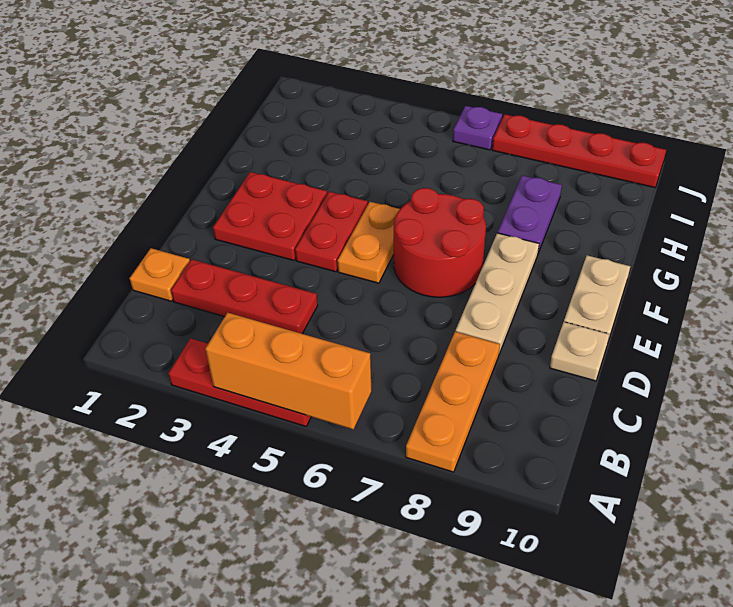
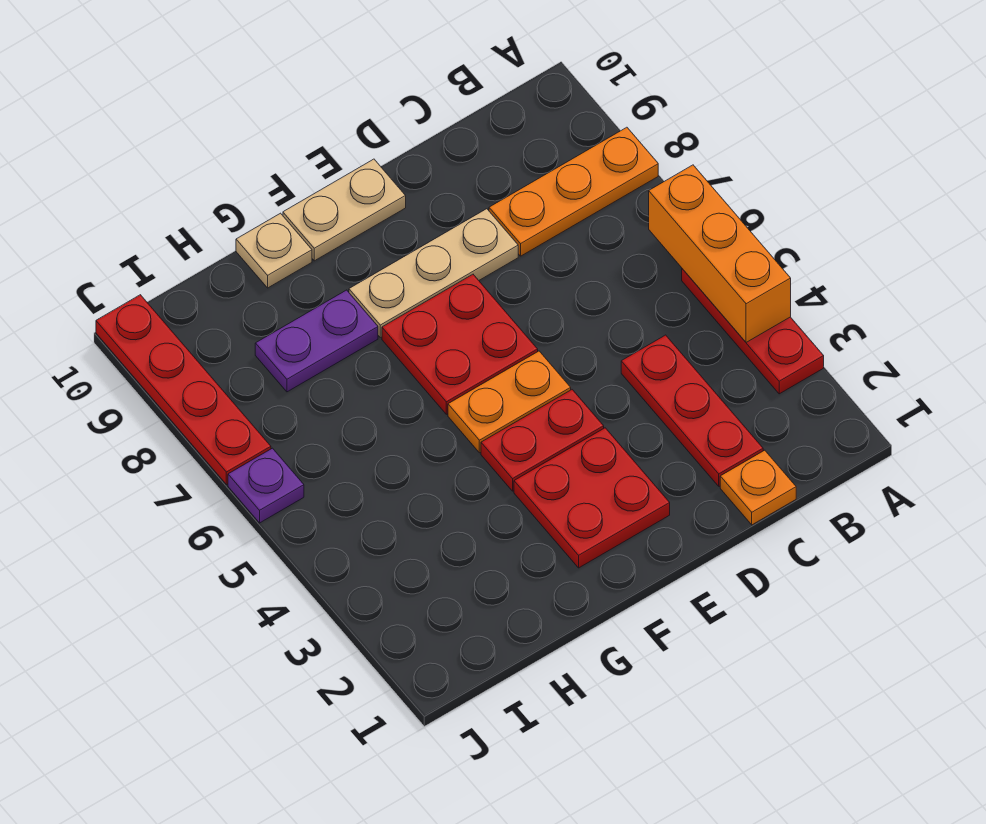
tan plate D10 level 1 -> tan plate G10 level 1
red round brick E6:F7 level 1 -> red plate E6:F7 level 1

